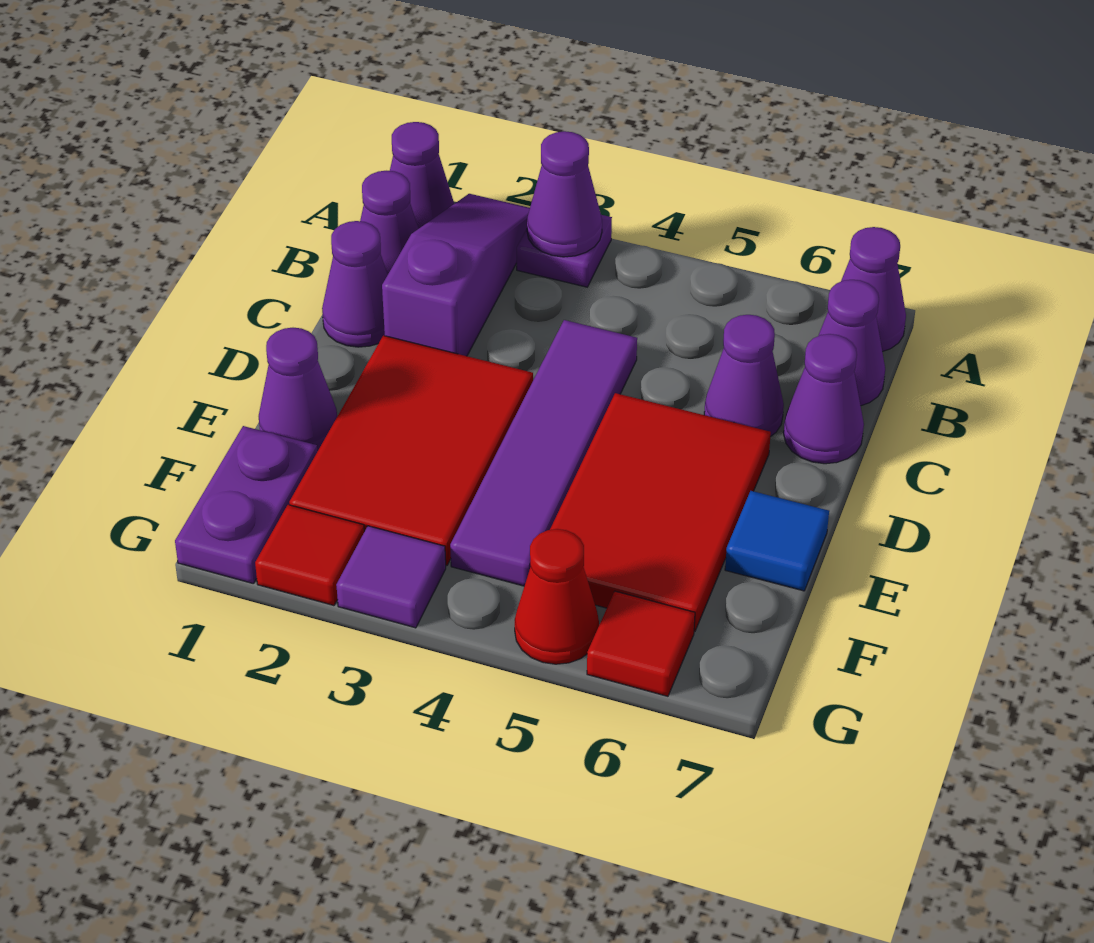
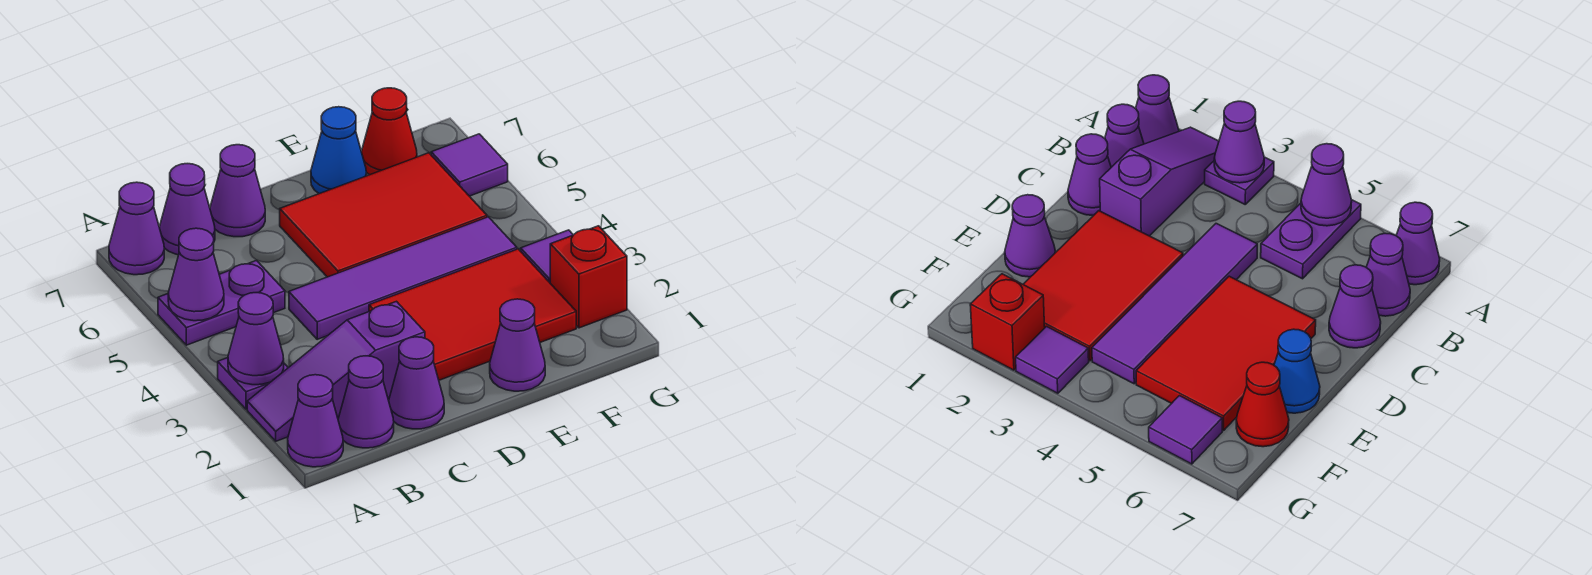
purple cone C6 level 1 -> purple cone A5 level 2
blue tile E7 level 1 -> blue cone E7 level 1
purple plate F1:G1 level 1 -> purple plate A5:B5 level 1
red tile G2 level 1 -> red brick G2 level 1
red cone G5 level 1 -> red cone F7 level 1
red tile G6 level 1 -> purple tile G6 level 1

